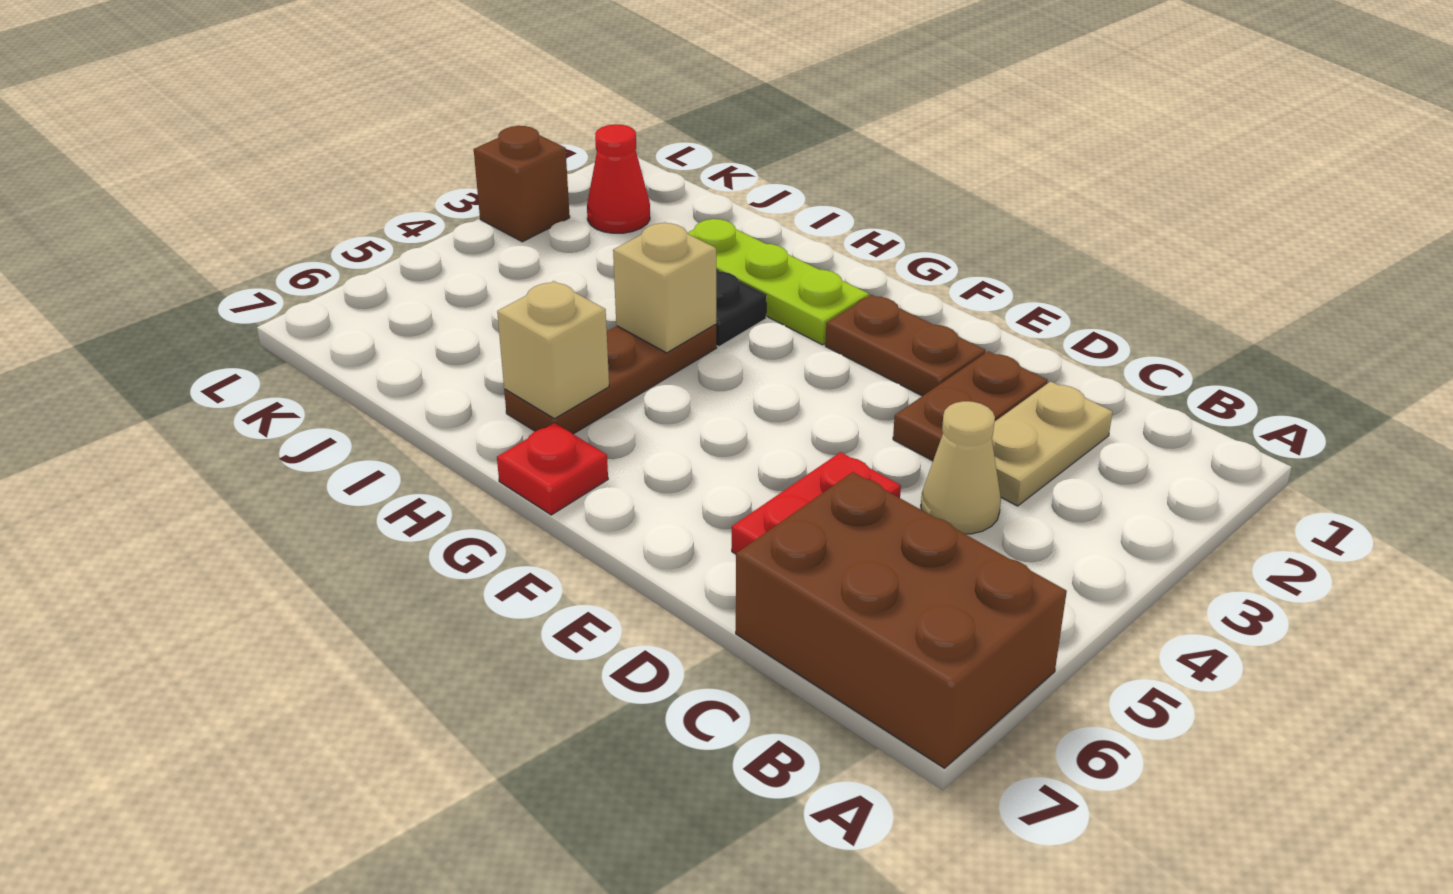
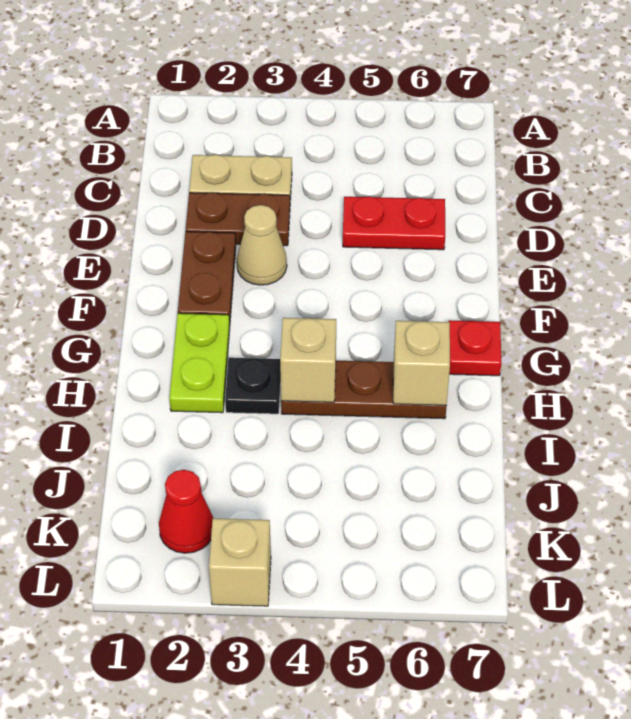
brown brick A6:C7 level 1 -> none
tan cone C4 level 1 -> tan cone E3 level 1
lime plate G2:I2 level 1 -> lime plate G2:H2 level 1
brown brick L3 level 1 -> tan brick L3 level 1

